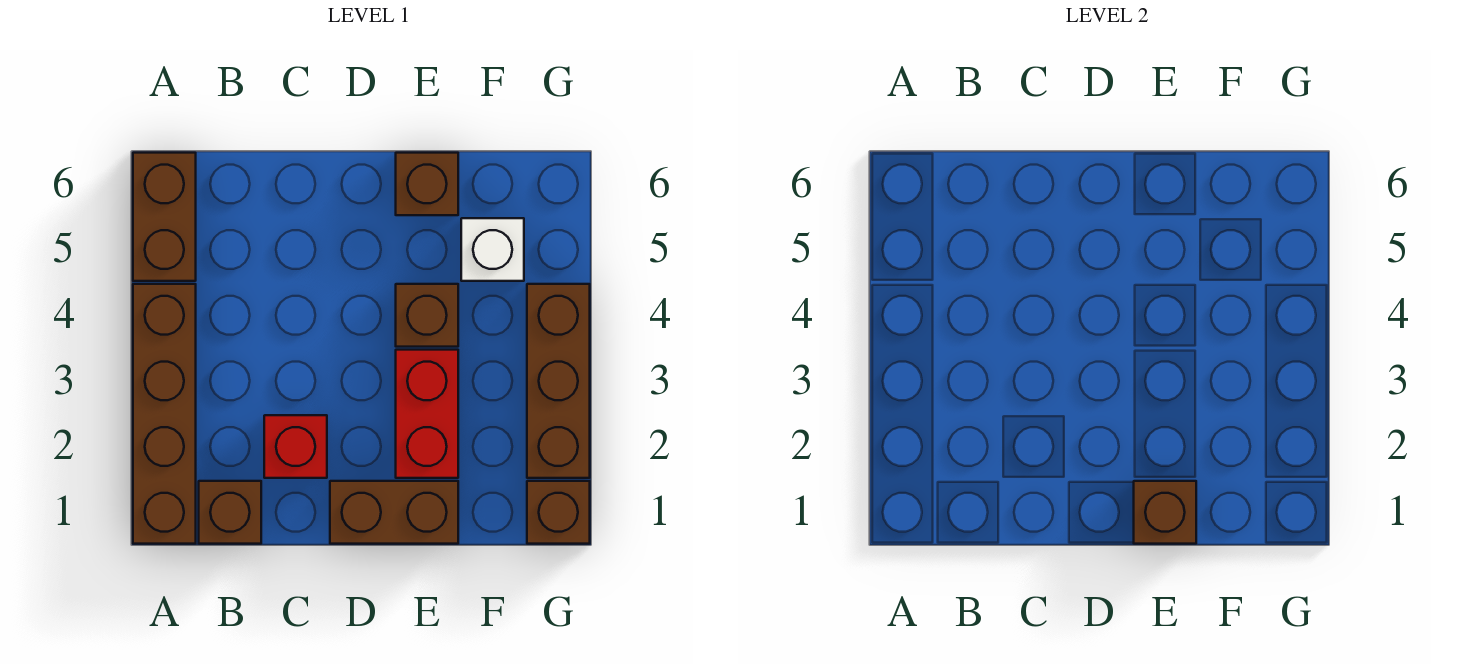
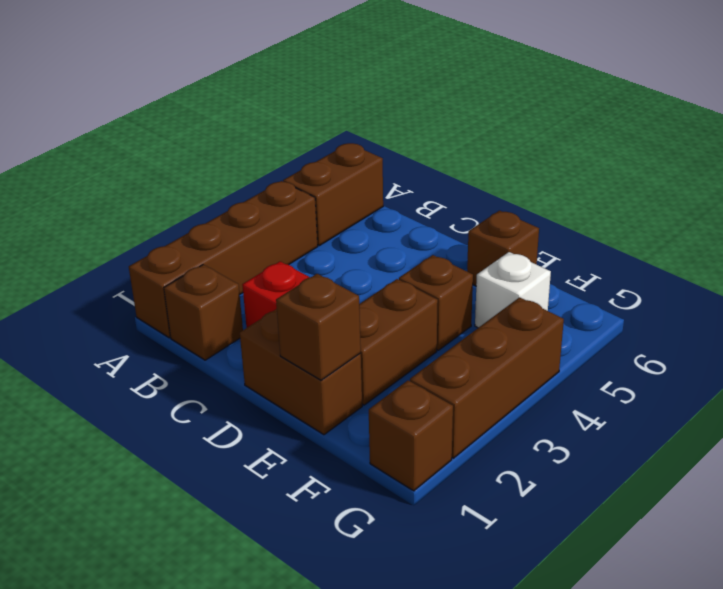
red brick E2:E3 level 1 -> brown brick E2:E3 level 1

